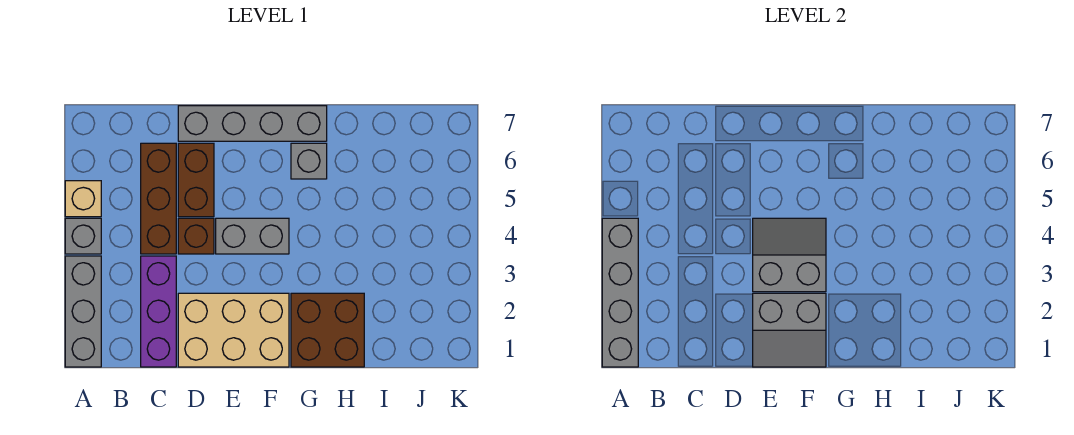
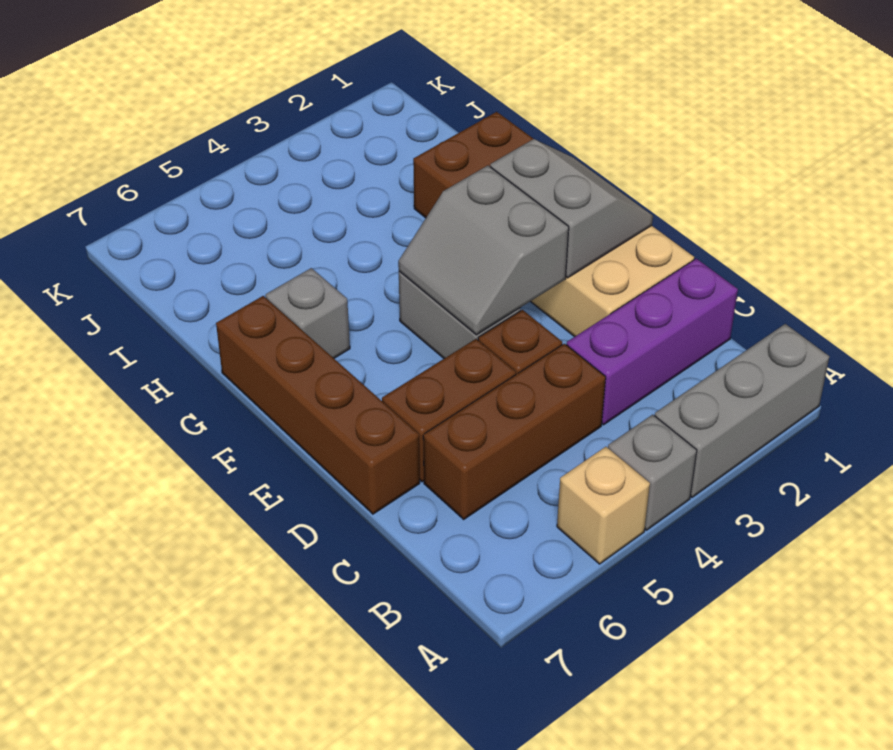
grey brick A1:A4 level 2 -> none
grey brick D7:G7 level 1 -> brown brick D7:G7 level 1

